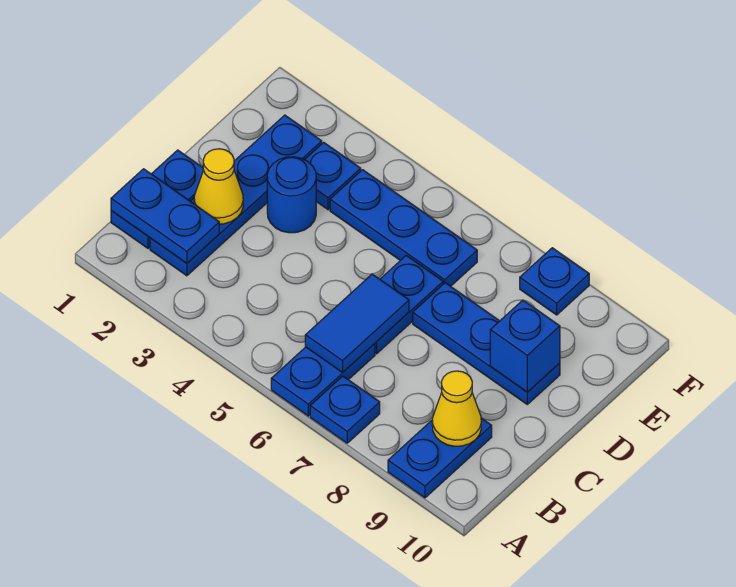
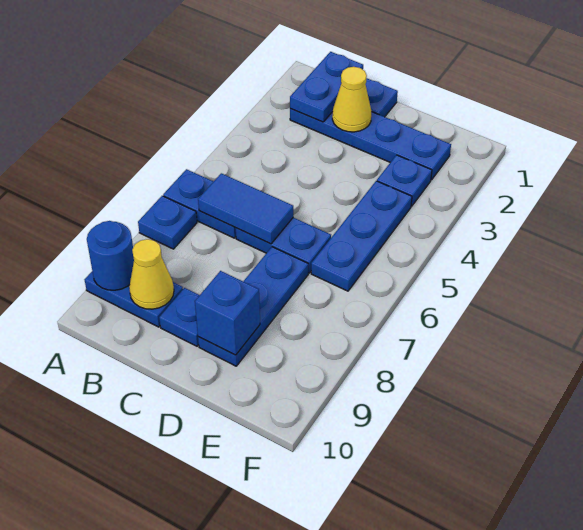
blue round brick D3 level 1 -> blue round brick A9 level 2
blue plate F8 level 1 -> blue plate C9 level 1

